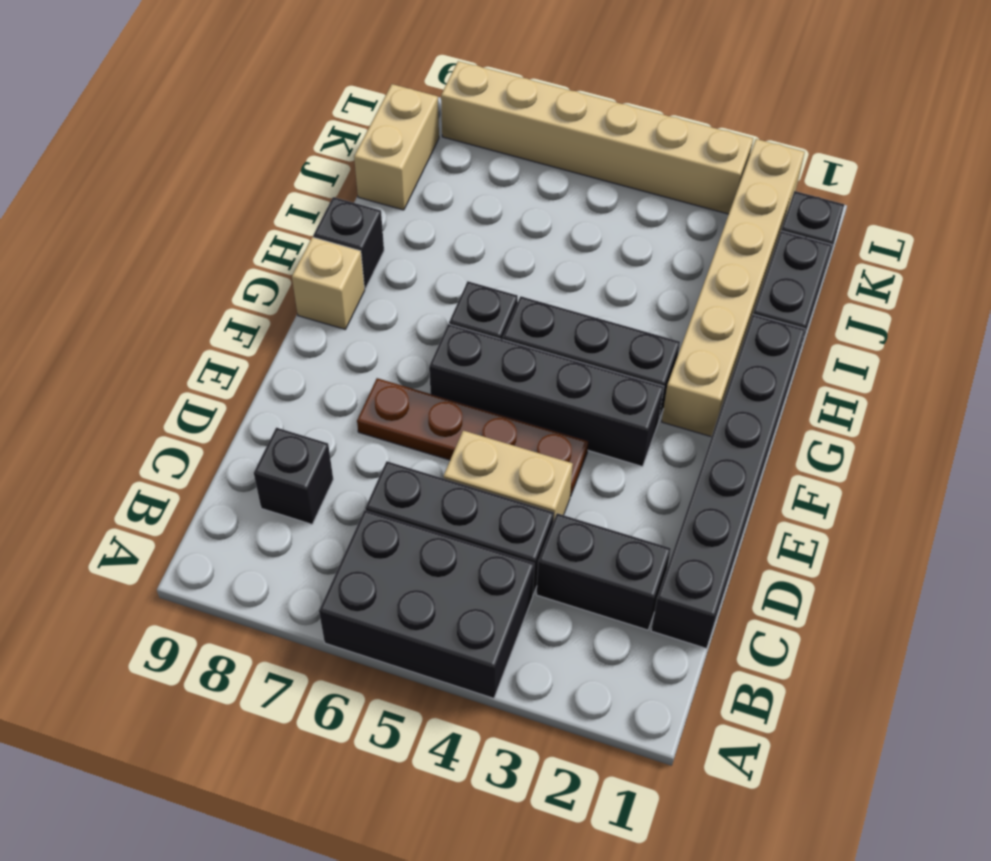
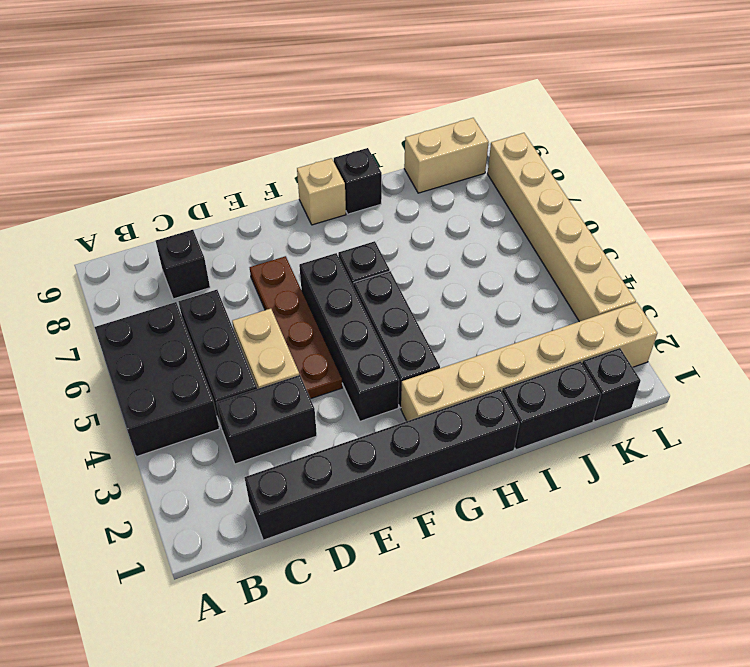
black brick C2:C3 level 1 -> black brick C3:D3 level 1

